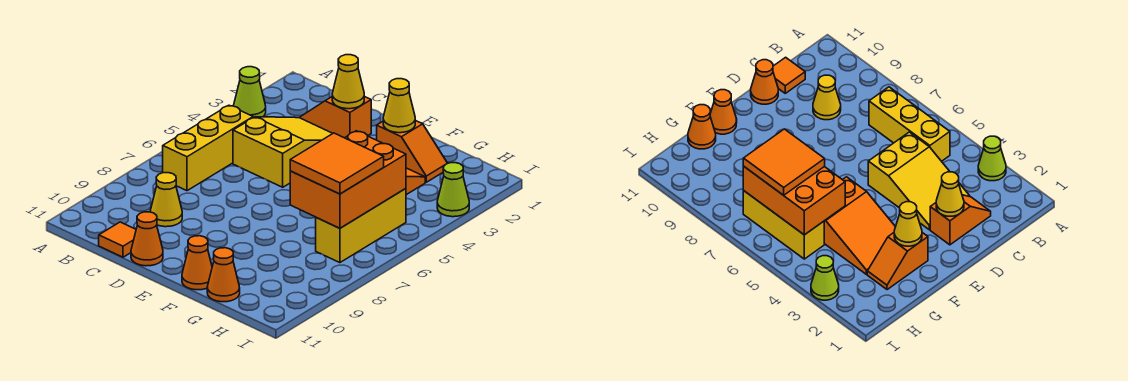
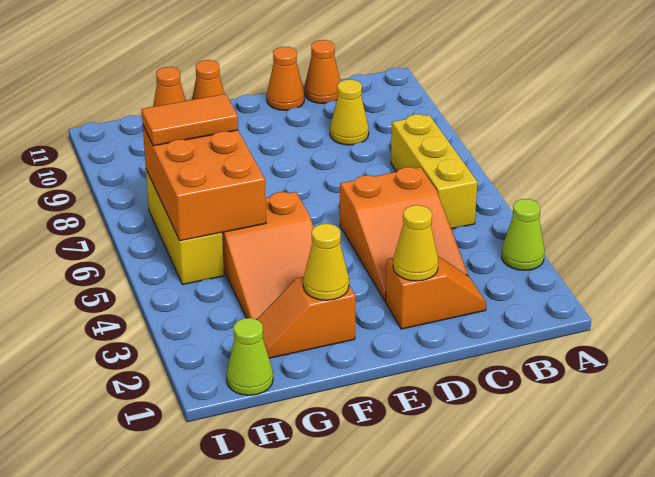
yellow slope C3:D5 level 1 top 5 -> orange slope C3:D5 level 1 top 5
orange tile C11 level 1 -> orange cone C11 level 1
orange tile G6:H7 level 3 -> orange tile G7:H7 level 3
lime cone I3 level 1 -> lime cone H1 level 1

